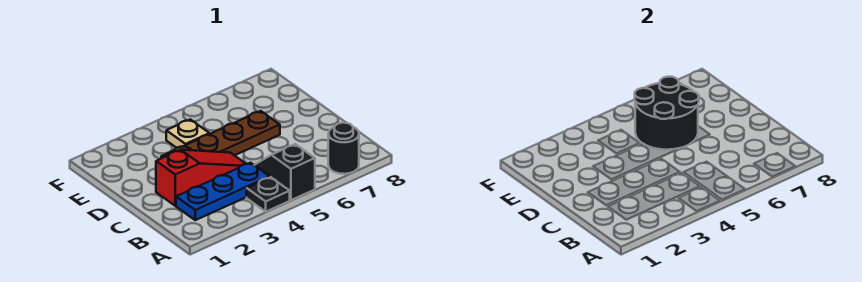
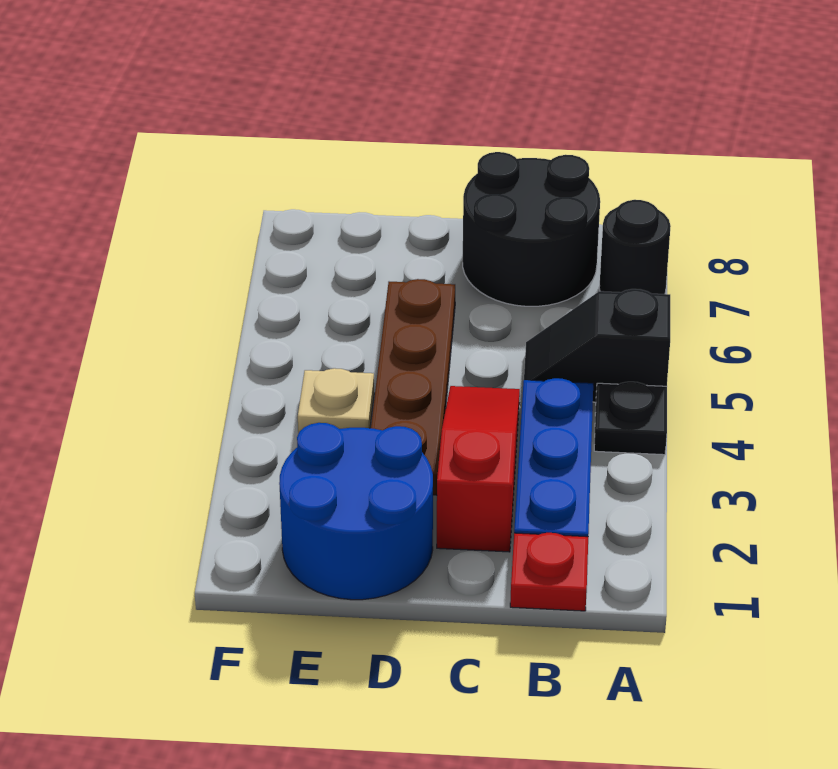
none -> red plate B1 level 1
none -> blue round brick D1:E2 level 1
black round brick D5:E6 level 2 -> black round brick B7:C8 level 1

